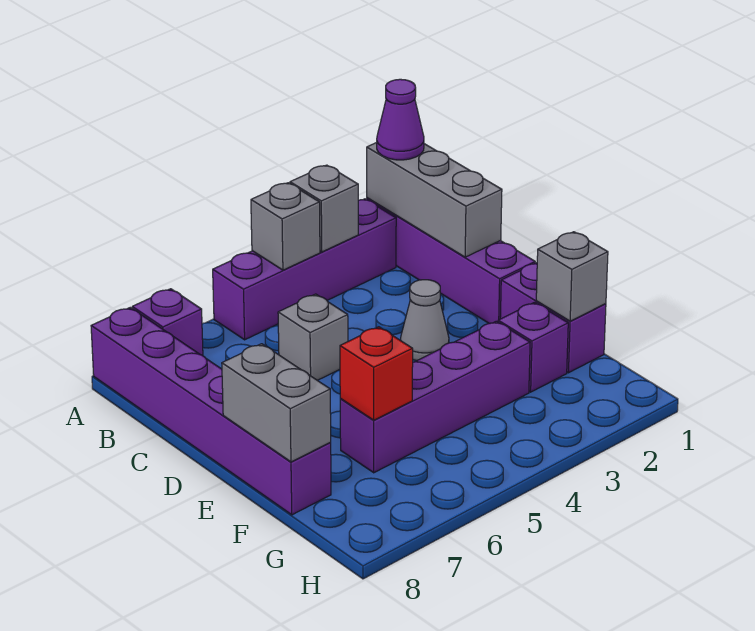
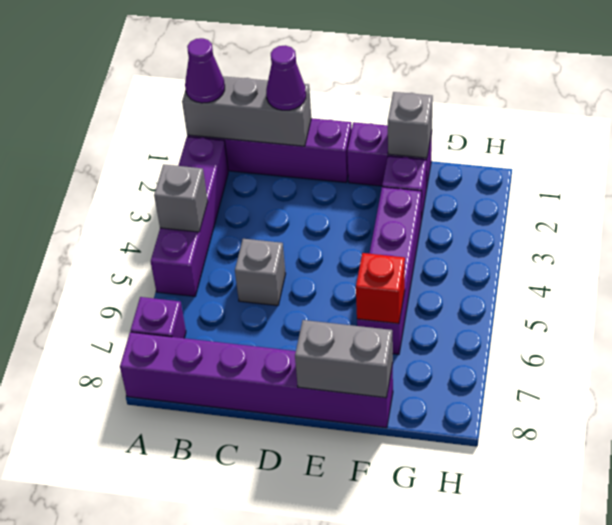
grey brick A3 level 2 -> none
none -> purple cone C1 level 3
grey cone D3 level 1 -> none

